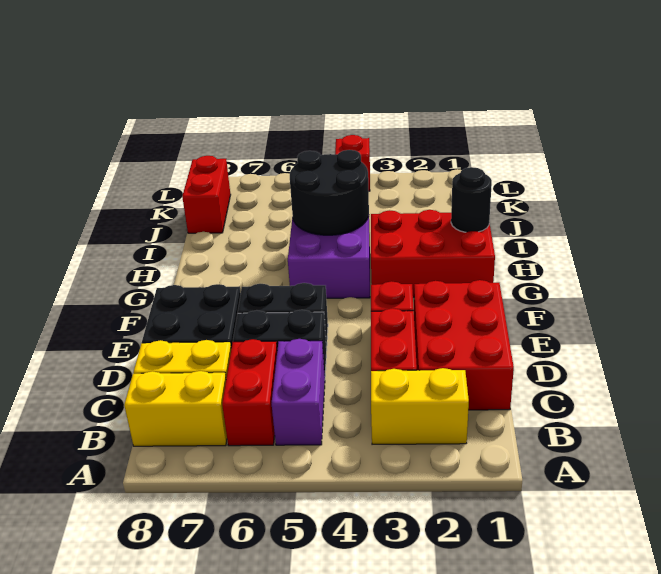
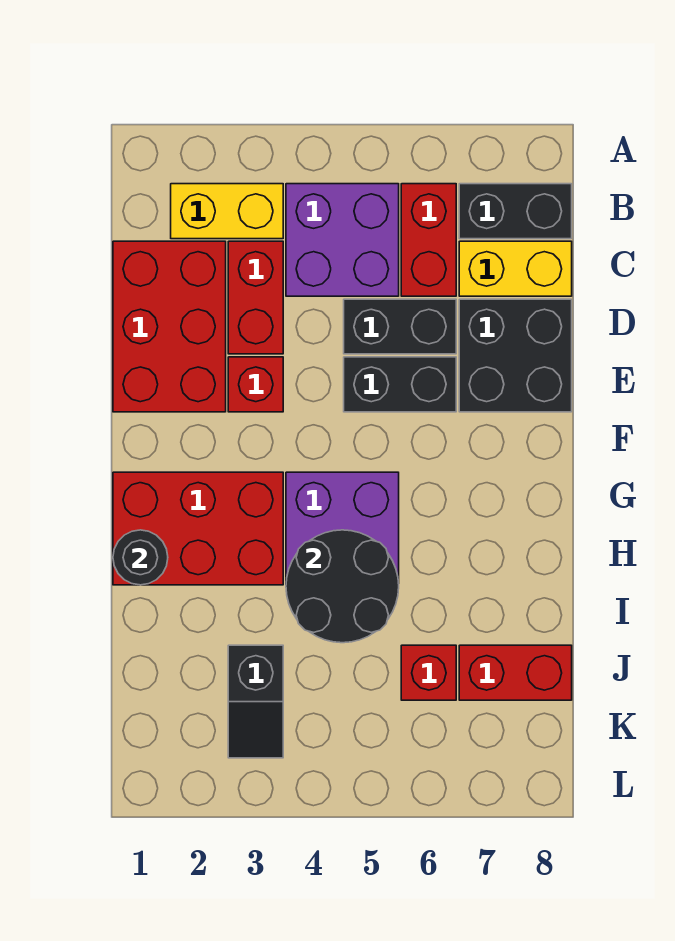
purple brick B5:C5 level 1 -> purple brick B4:C5 level 1
yellow brick B7:B8 level 1 -> black brick B7:B8 level 1
none -> black slope J3:K3 level 1 top J
red brick J8:K8 level 1 -> red brick J7:J8 level 1
red brick L4 level 1 -> red brick J6 level 1

